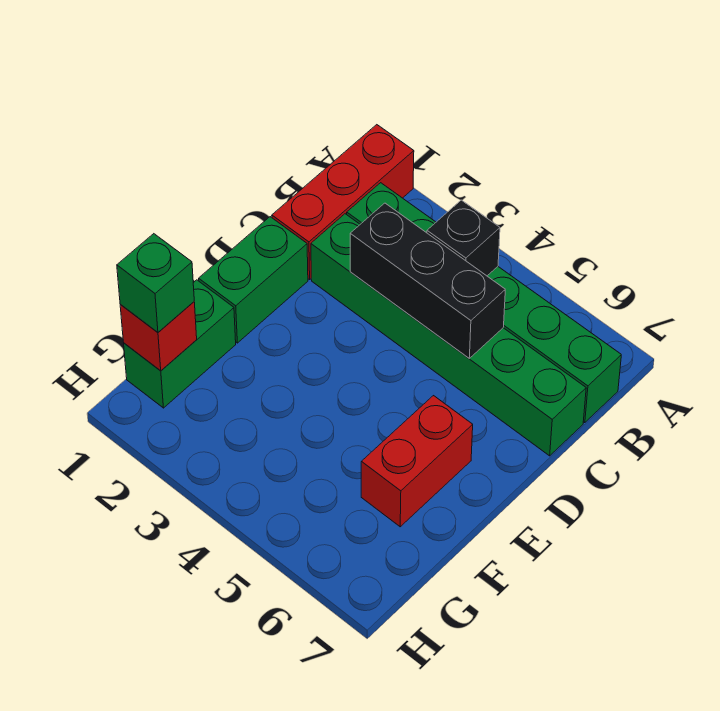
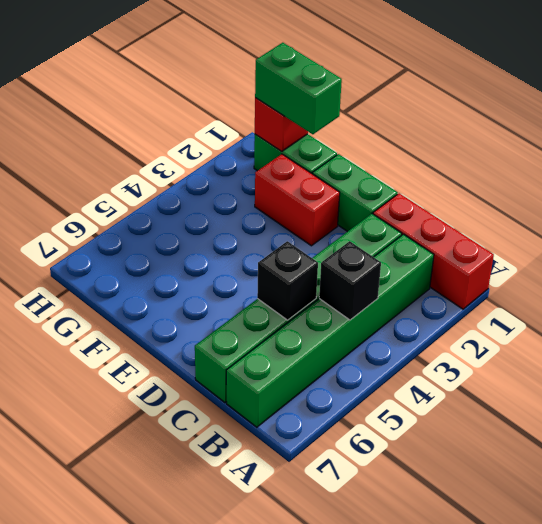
black brick C3:C5 level 2 -> black brick C5 level 2
red brick E6:F6 level 1 -> red brick E2:F2 level 1
green brick G1 level 3 -> green brick F1:G1 level 3

